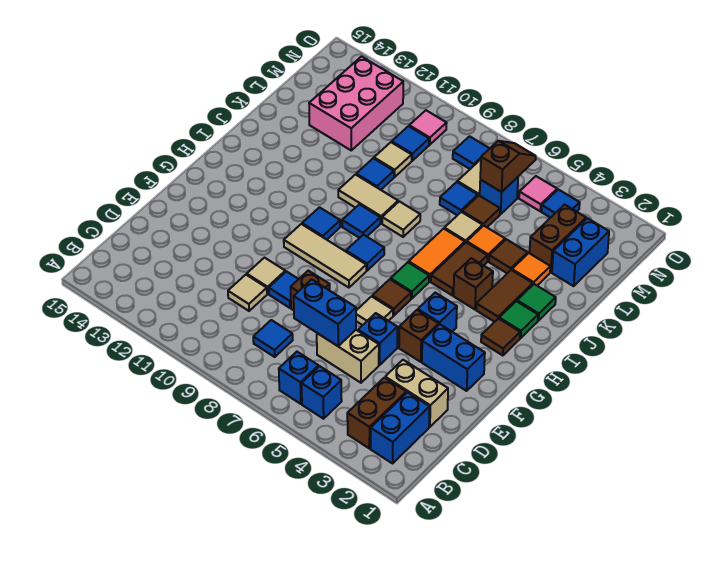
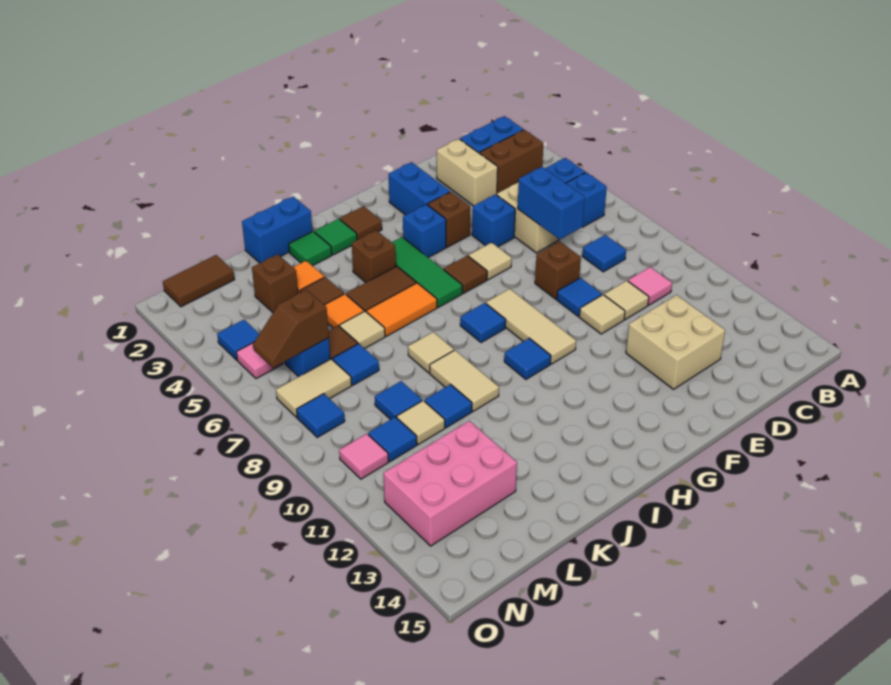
none -> pink tile C10 level 1
none -> tan brick D12:E13 level 1
green tile H6 level 1 -> green tile H4:H6 level 1
brown tile I3:J3 level 1 -> brown tile M1:N1 level 1
blue tile I9 level 1 -> blue tile L9 level 1
blue brick L2:M2 level 1 -> blue brick J1:K1 level 1
brown brick L3:M3 level 1 -> brown brick L3 level 1

